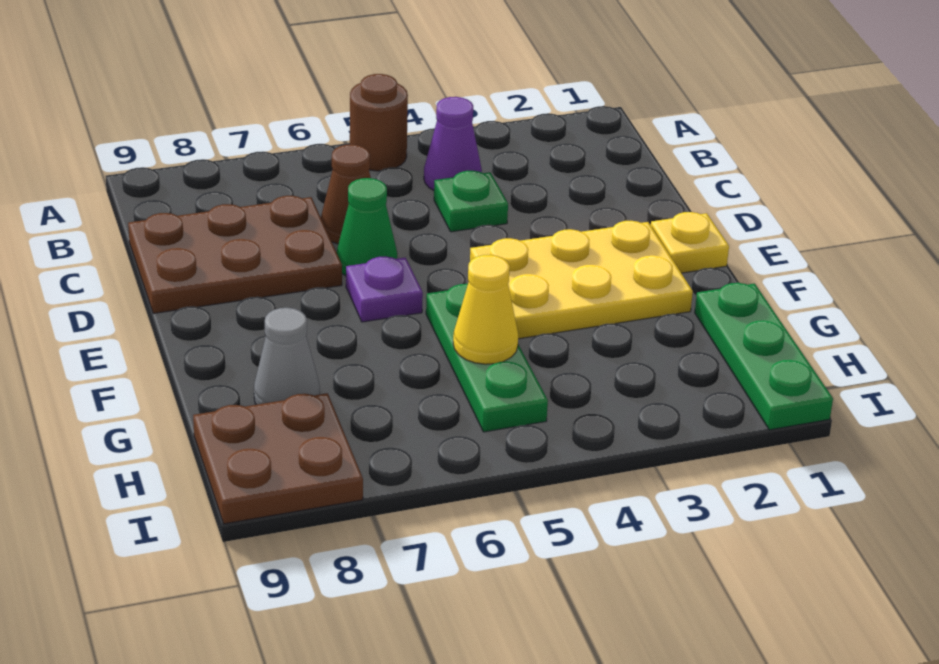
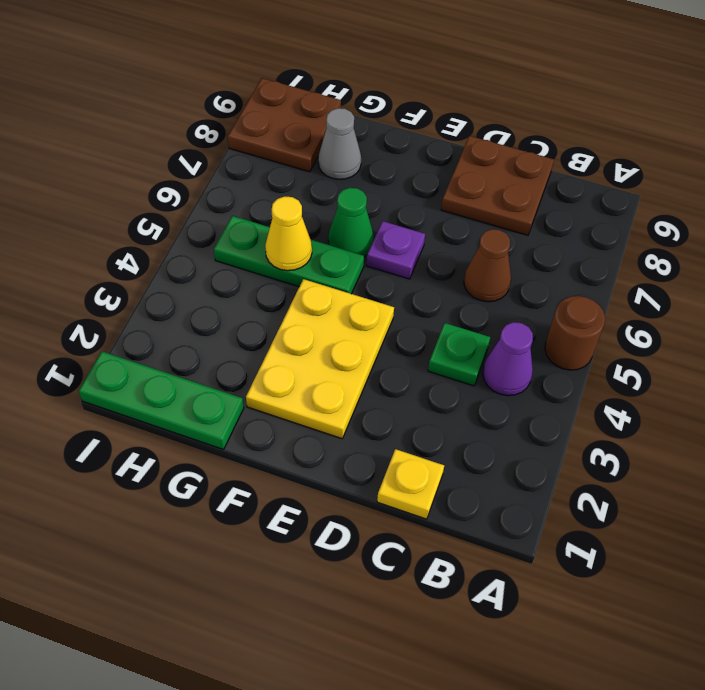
brown plate C7:D9 level 1 -> brown plate C8:D9 level 1
green cone D6 level 1 -> green cone F6 level 1
yellow plate E1 level 1 -> yellow plate C1 level 1

